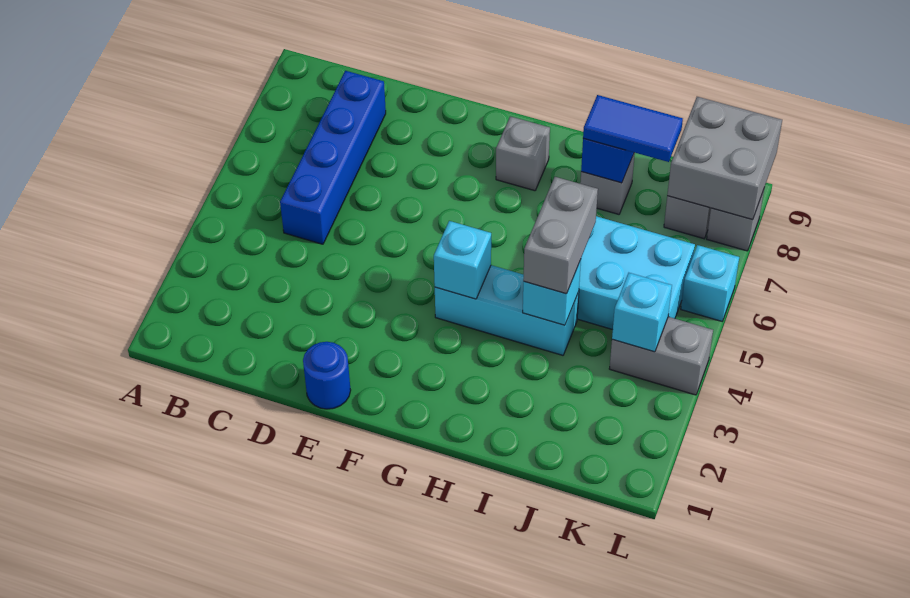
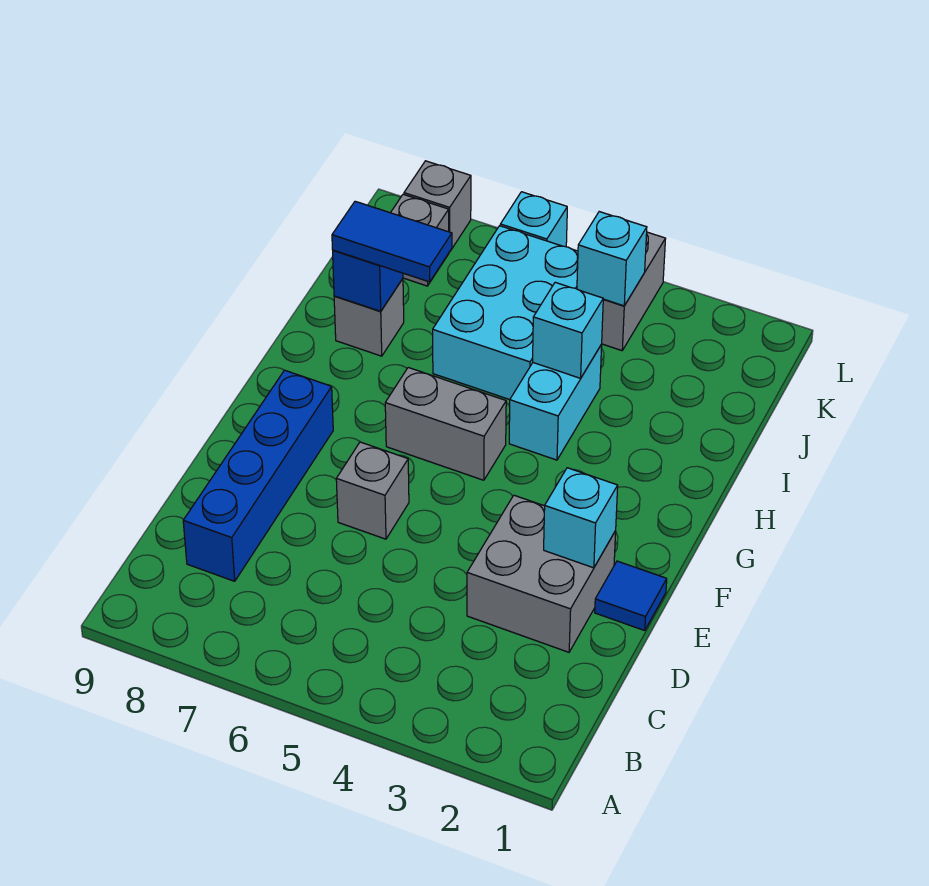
blue brick C5:C8 level 1 -> blue brick C8:F8 level 1
blue round brick E1 level 1 -> blue tile E1 level 1
cyan brick G4:I4 level 1 -> cyan brick H4:I4 level 1
cyan brick G4 level 2 -> cyan brick E2 level 2
grey brick G8 level 1 -> grey brick E6 level 1
grey brick I4:I5 level 3 -> grey brick G5:G6 level 1
blue tile I8:J8 level 3 -> blue tile I7:I8 level 3
grey brick K8:L9 level 2 -> grey brick D2:E3 level 1

